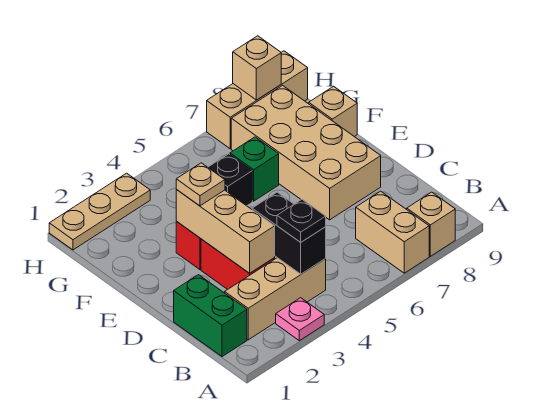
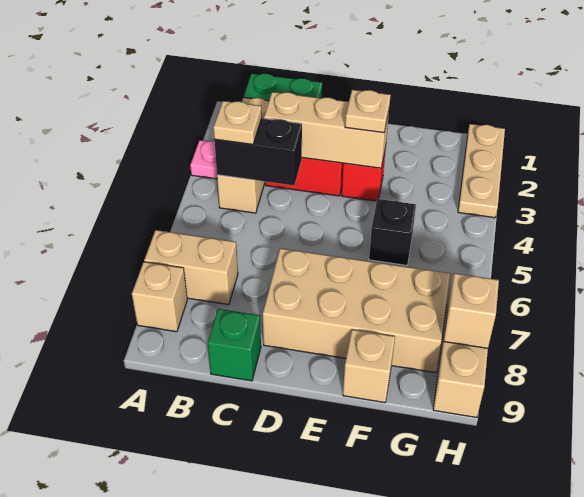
black plate B4 level 3 -> tan plate B4 level 3
green brick F6 level 1 -> green brick C9 level 1

